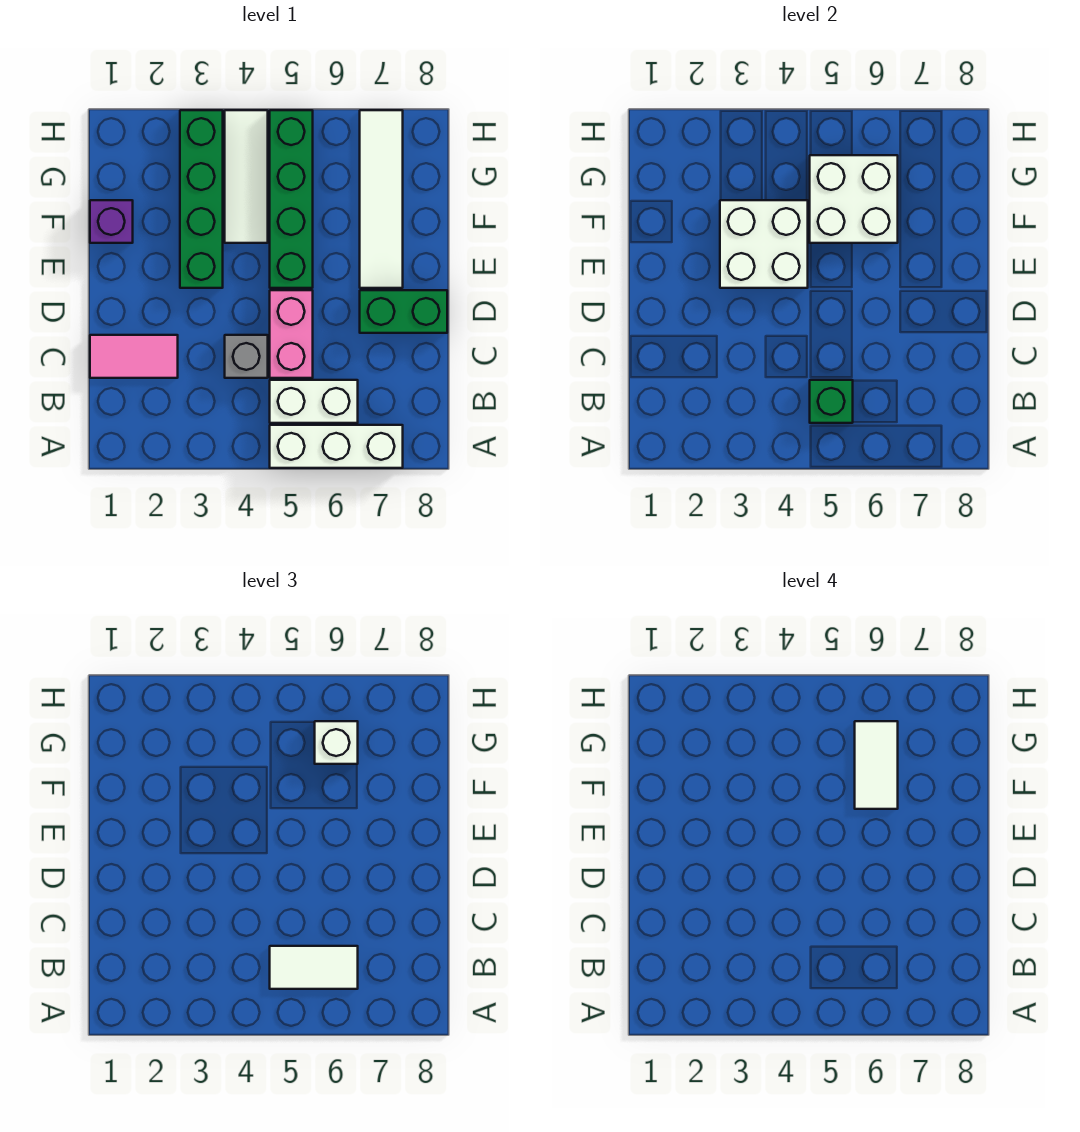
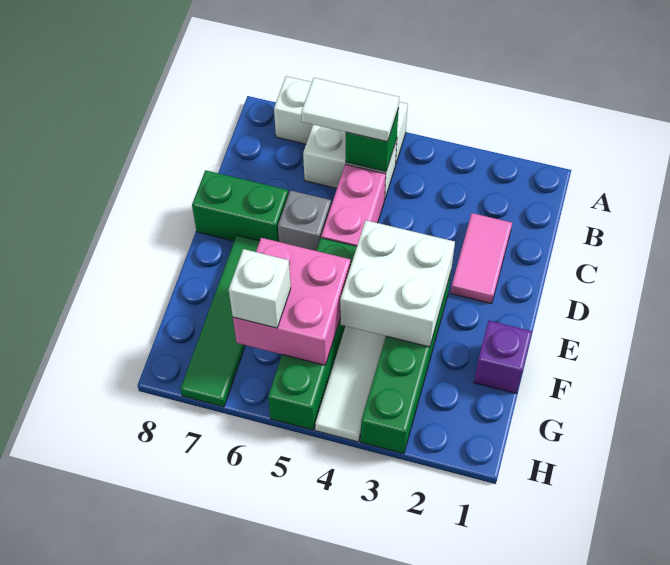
pink tile C1:C2 level 1 -> pink tile C2:D2 level 1
grey brick C4 level 1 -> grey brick D6 level 1
white tile E7:H7 level 1 -> green tile E7:H7 level 1
white brick F5:G6 level 2 -> pink brick F5:G6 level 2
white tile F6:G6 level 4 -> none

